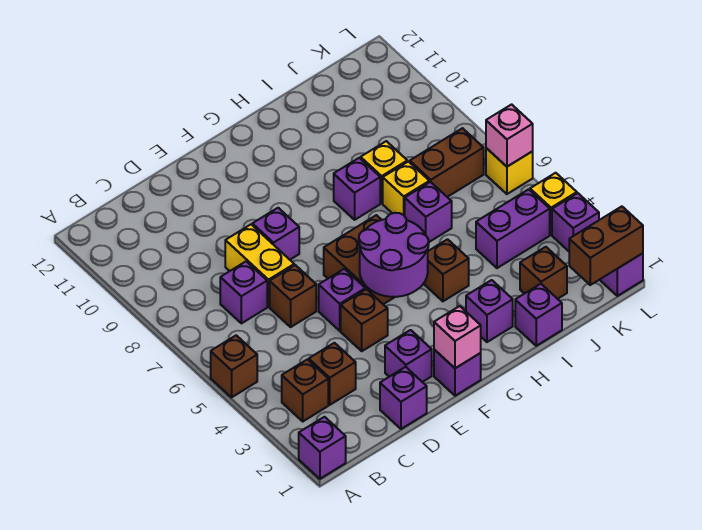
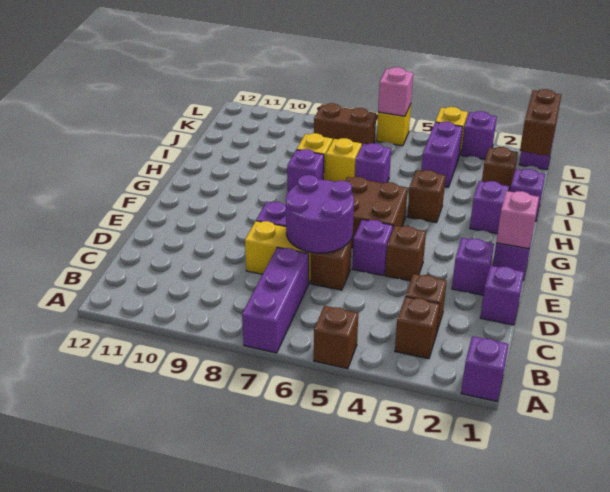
purple brick C7 level 1 -> purple brick A7:C7 level 1
purple round brick F4:G5 level 2 -> purple round brick D6:E7 level 2
brown brick J7:K7 level 1 -> brown brick K7:K8 level 1

